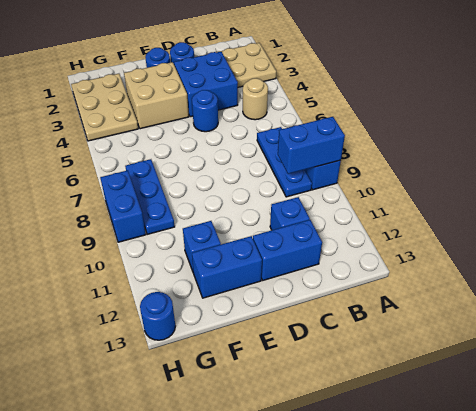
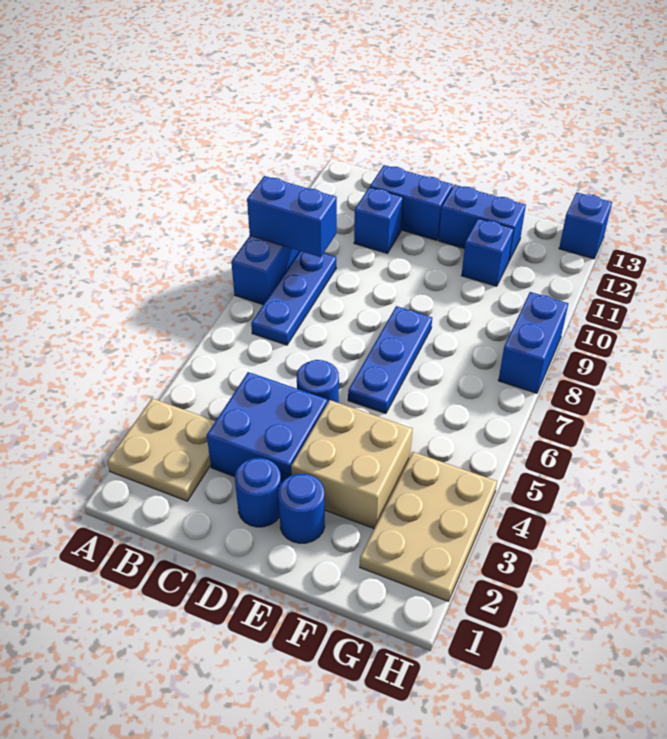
tan round brick B5 level 1 -> none
blue plate G7:G9 level 1 -> blue plate E6:E8 level 1
blue round brick H13 level 1 -> blue brick H13 level 1

